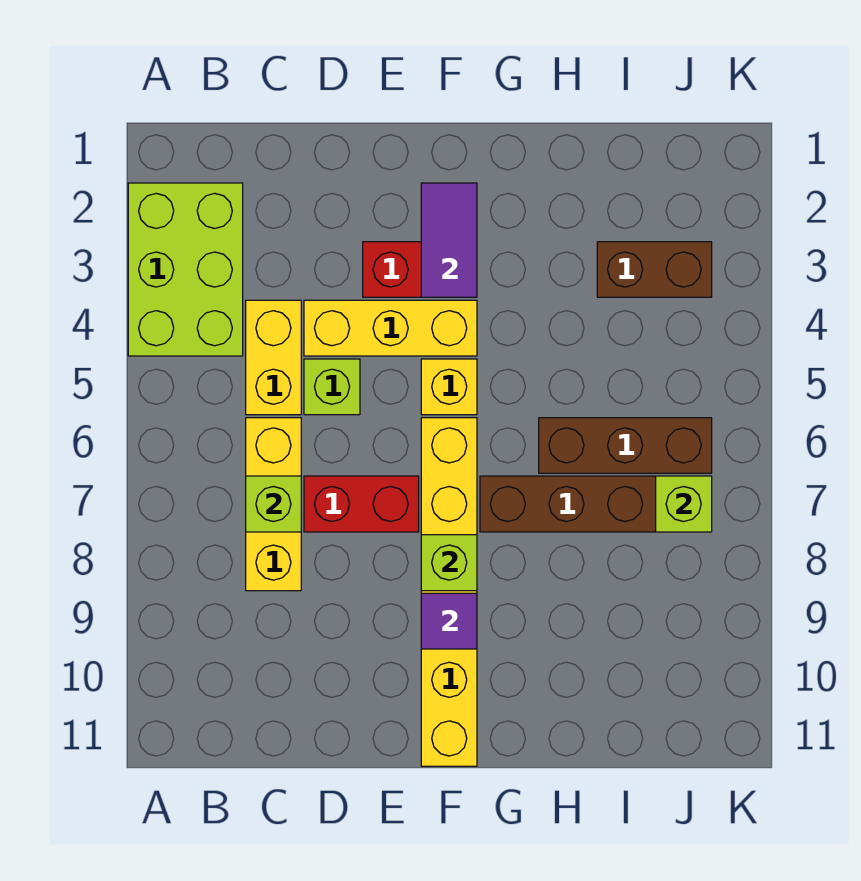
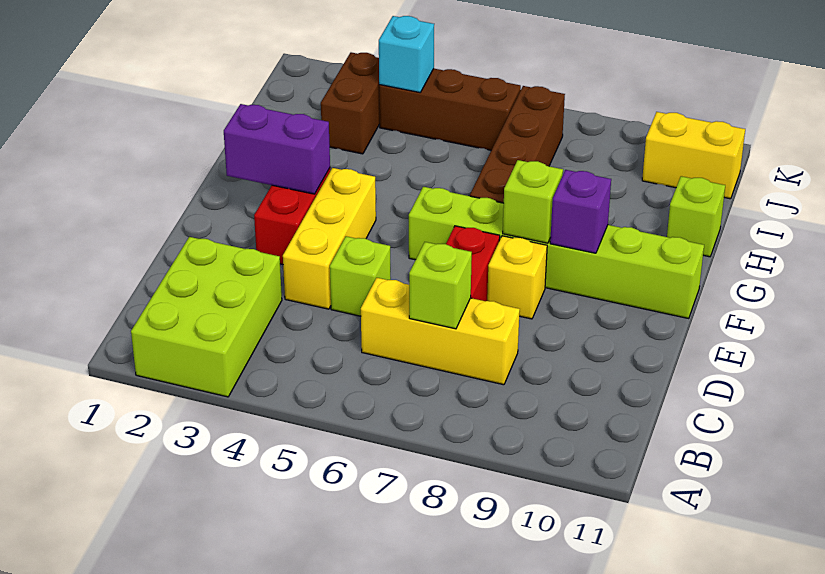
lime brick A2:B4 level 1 -> lime brick A2:C3 level 1
yellow brick C4:C5 level 1 -> yellow brick J10:J11 level 1
purple tile F2:F3 level 2 -> purple brick F2:F3 level 2
yellow brick F5 level 1 -> yellow brick E8 level 1
yellow brick F6:F11 level 1 -> lime brick F6:F11 level 1
purple tile F9 level 2 -> purple brick F9 level 2
brown brick H6:J6 level 1 -> brown brick J4:J6 level 1
none -> cyan brick J4 level 2
lime brick J7 level 2 -> lime brick H11 level 1

